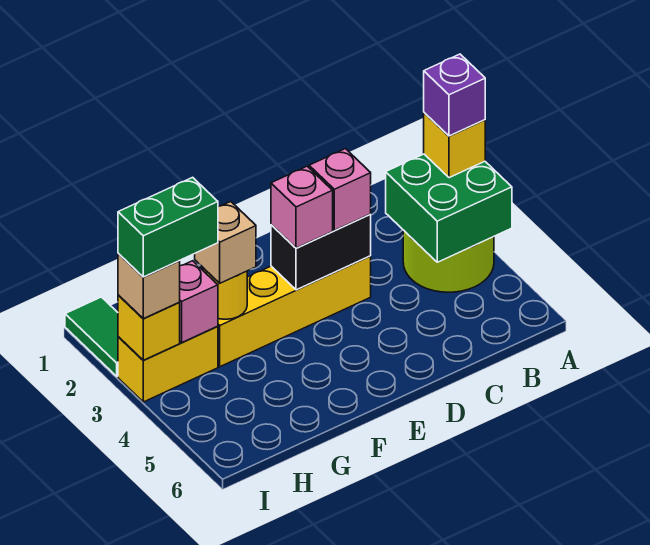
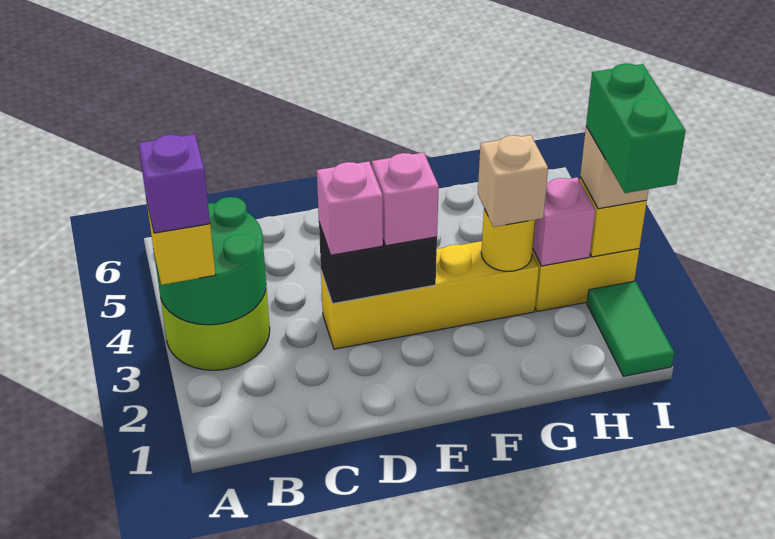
green brick A3:B4 level 2 -> green round brick A3:B4 level 2
green brick H3:I3 level 4 -> green brick I2:I3 level 4

